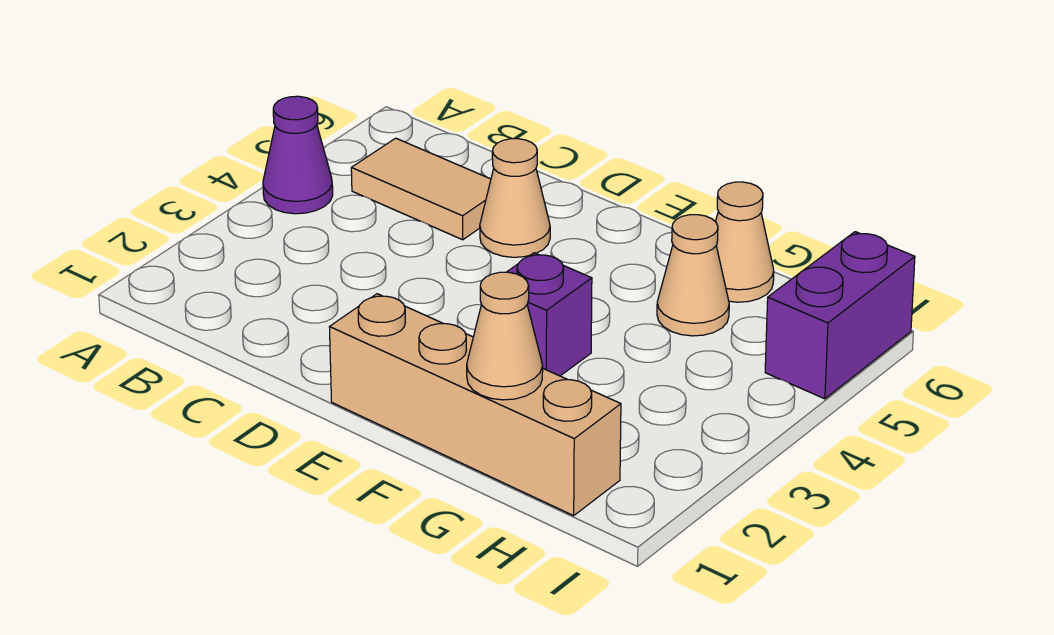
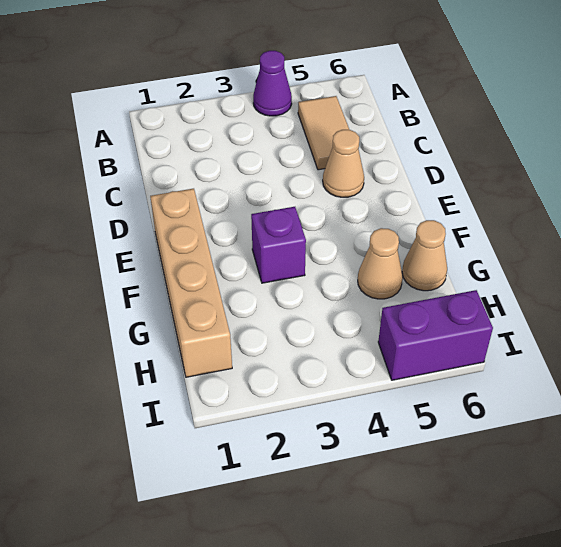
tan cone G1 level 2 -> none

